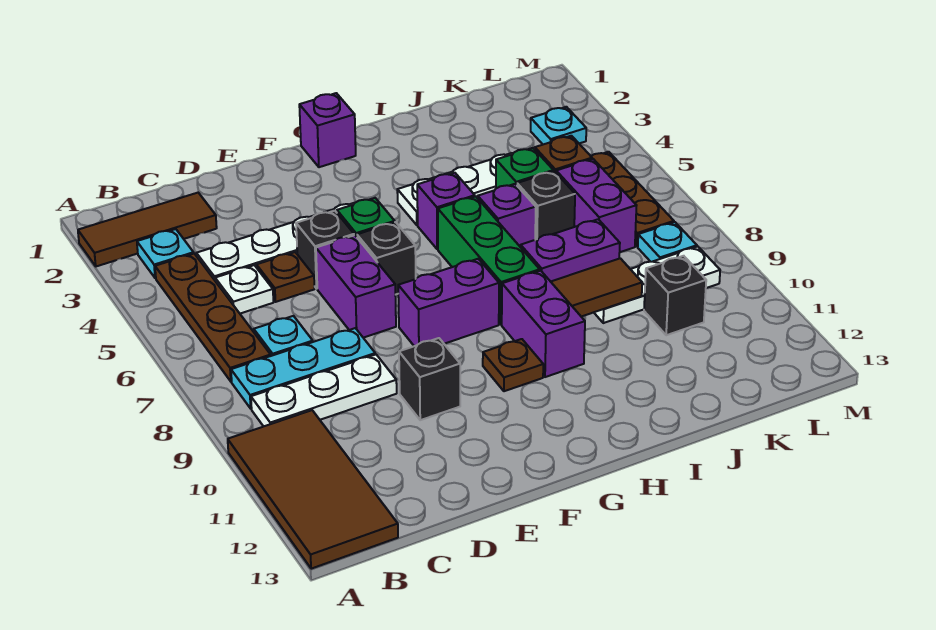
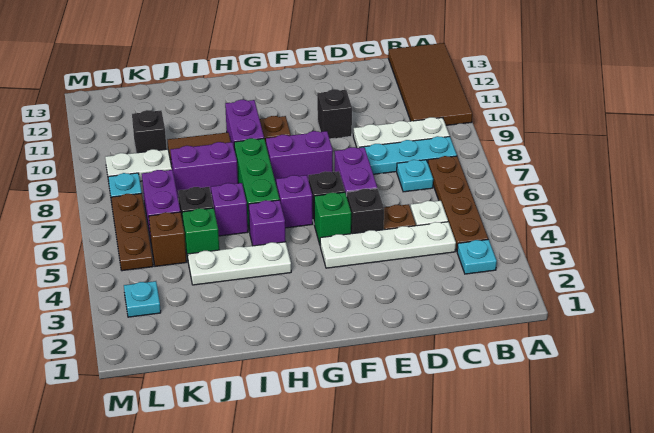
brown tile A2:C2 level 1 -> none
purple brick G1 level 1 -> purple brick G6 level 1

